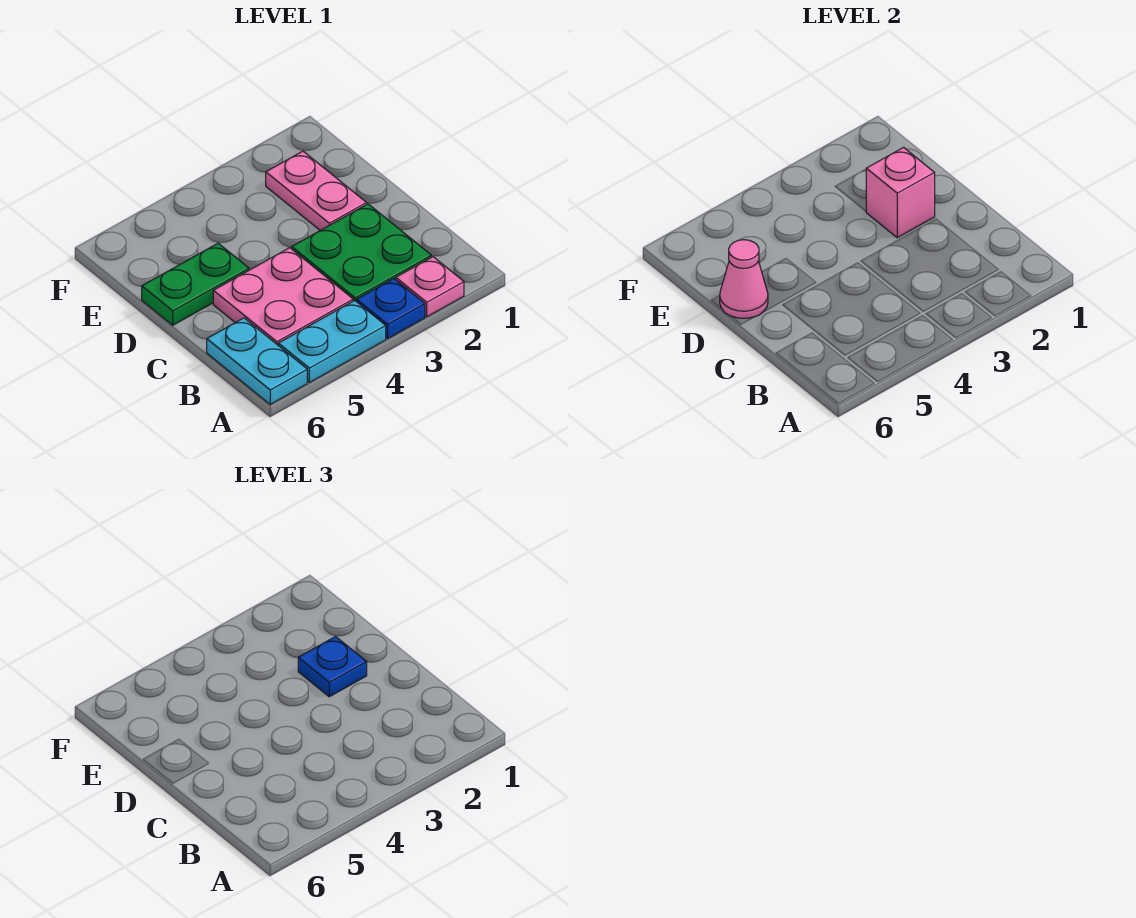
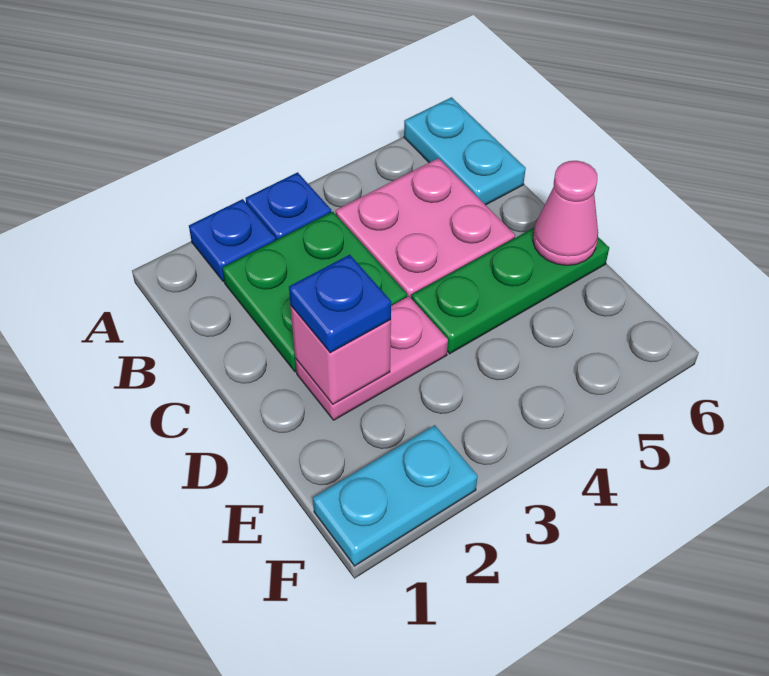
pink plate A2 level 1 -> blue plate A2 level 1
cyan plate A4:A5 level 1 -> cyan plate F1:F2 level 1
pink plate D2:E2 level 1 -> pink plate D2:D3 level 1
green plate D5:D6 level 1 -> green plate D4:D6 level 1

